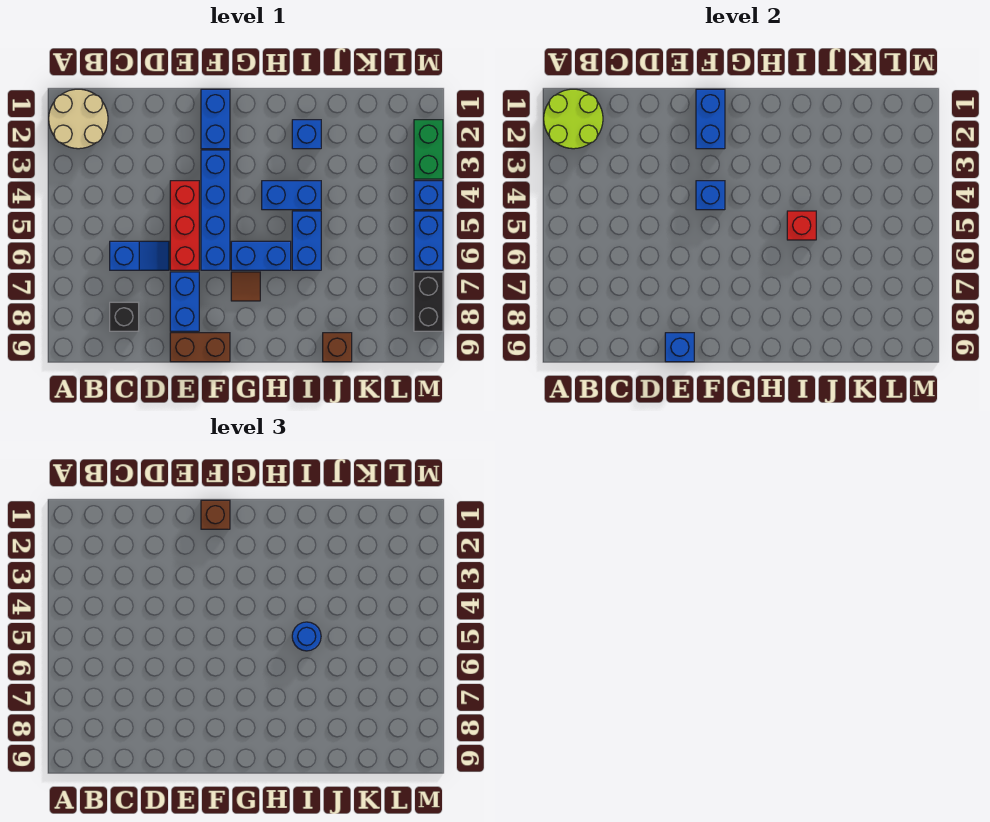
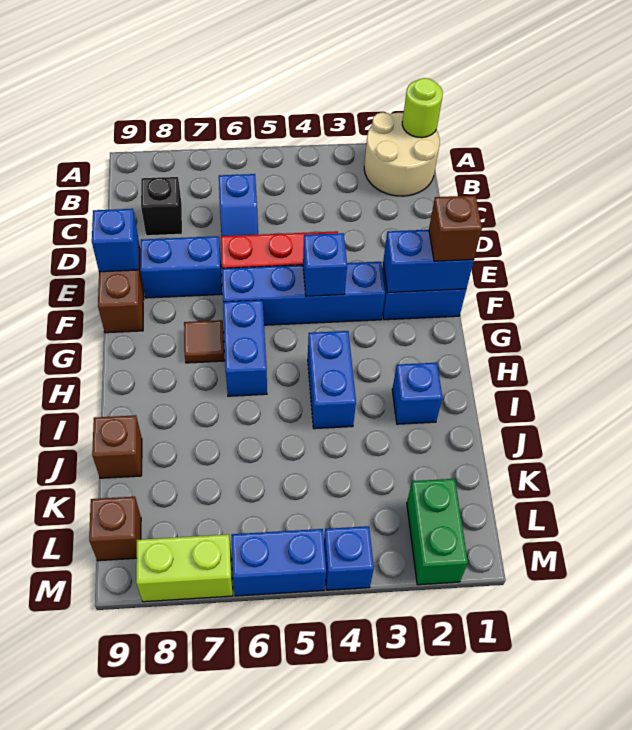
lime round brick A1:B2 level 2 -> lime round brick A1 level 2
blue brick I5:I6 level 1 -> none
red brick I5 level 2 -> none
blue round brick I5 level 3 -> none
none -> brown brick L9 level 1
green brick M2:M3 level 1 -> green brick L2:M2 level 1
black brick M7:M8 level 1 -> lime brick M7:M8 level 1

